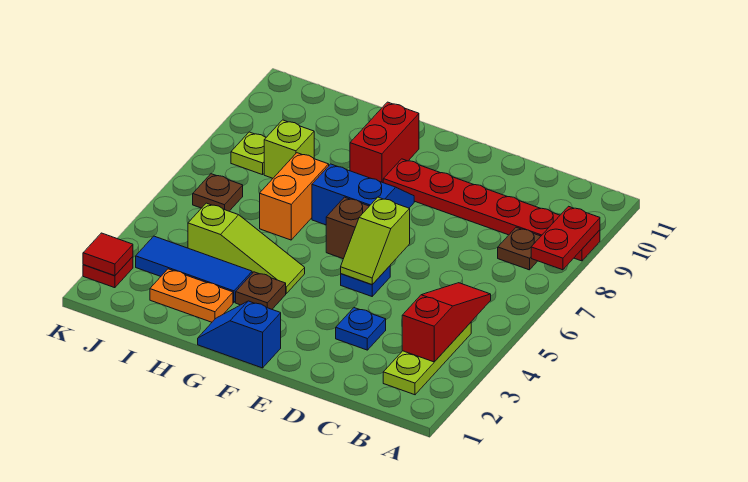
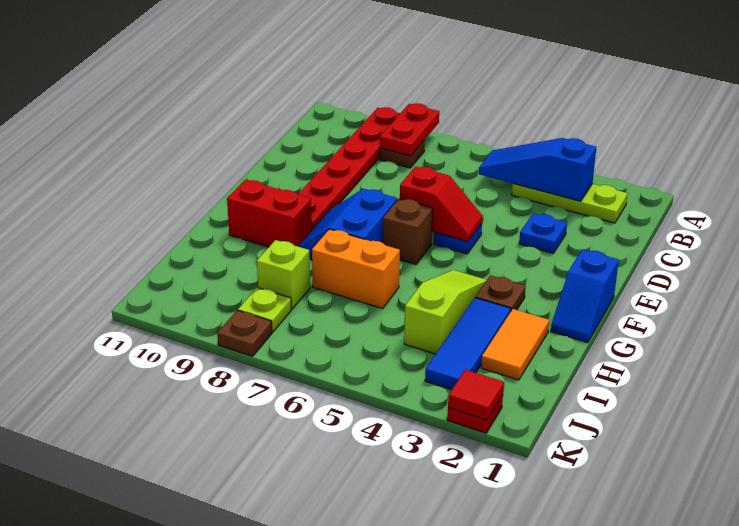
red plate A8:A9 level 2 -> red plate A8:B8 level 2
red slope B3:B5 level 2 top 3 -> blue slope B3:B5 level 2 top 3
lime slope E5:E6 level 2 top 6 -> red slope E5:E6 level 2 top 6
orange plate H2:I2 level 1 -> orange tile H2:I2 level 1
brown plate J6 level 1 -> brown plate K8 level 1

